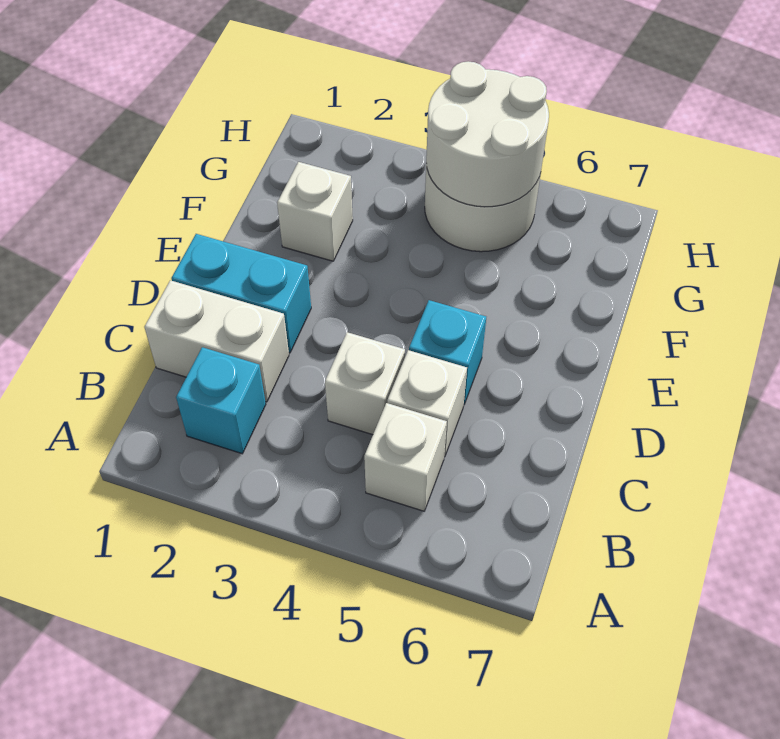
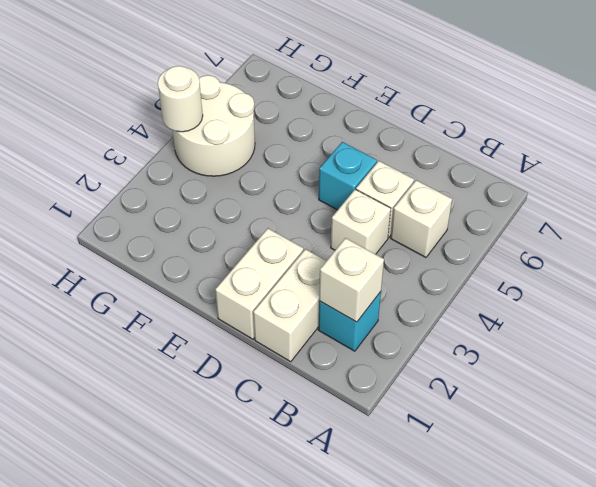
cyan brick D1:D2 level 1 -> white brick D1:D2 level 1
white brick F2 level 1 -> white brick B2 level 2
white round brick G4:H5 level 2 -> white round brick H4 level 2

